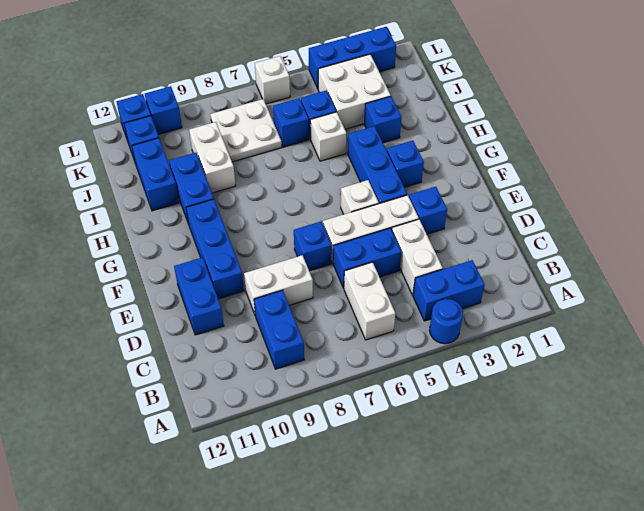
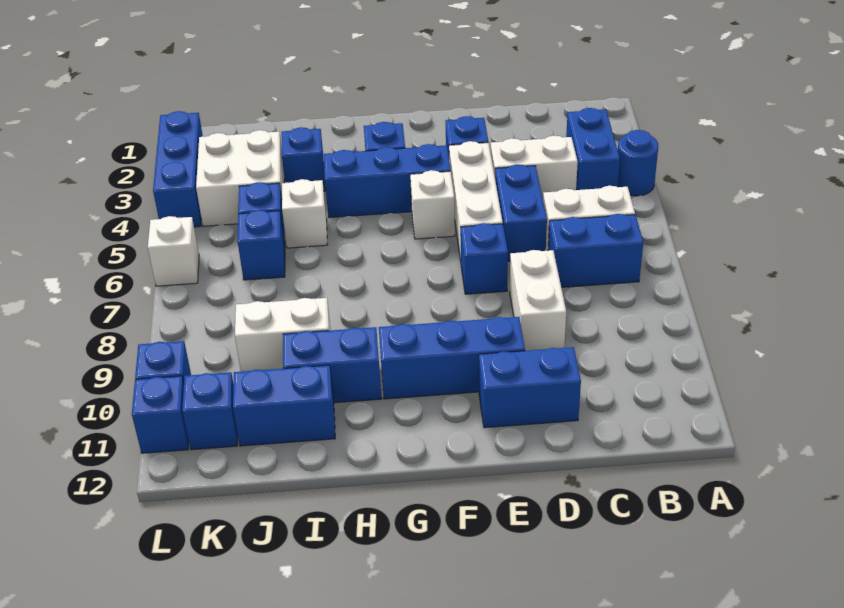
blue brick B9:C9 level 1 -> blue brick B7:C7 level 1
white plate J7:K8 level 1 -> none

